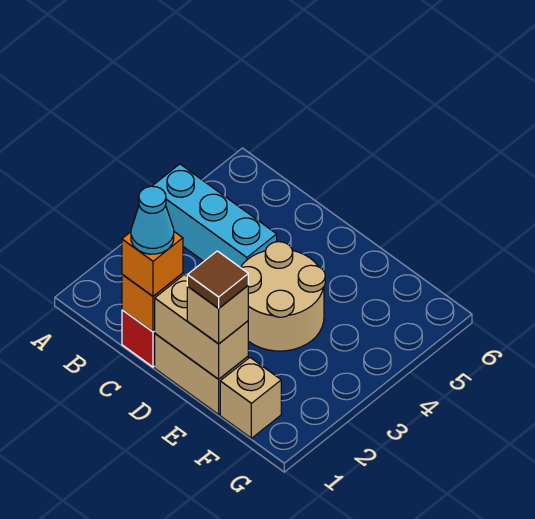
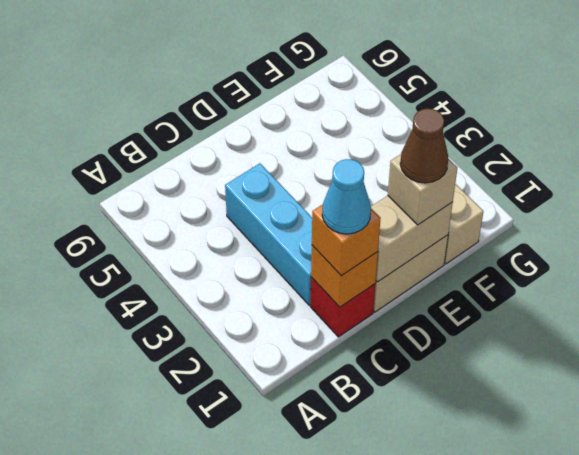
cyan brick A4:C4 level 1 -> cyan brick C2:C4 level 1
tan round brick D3:E4 level 1 -> none
brown tile E1 level 4 -> brown cone E1 level 4

